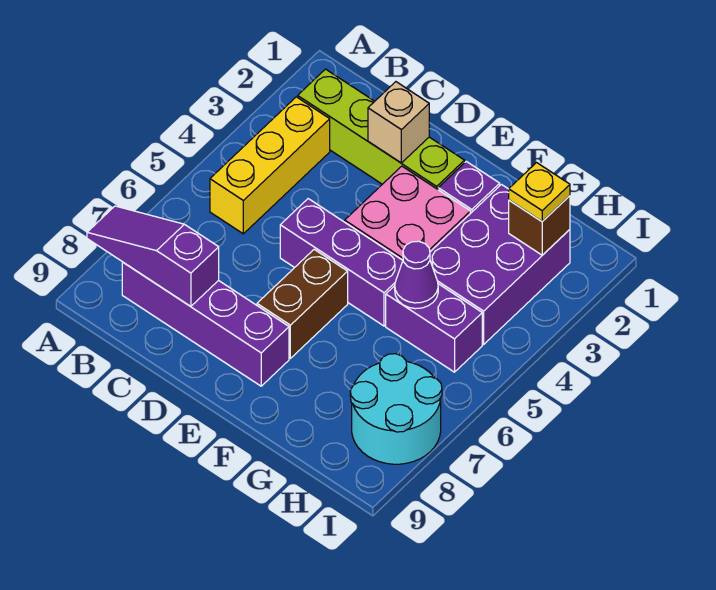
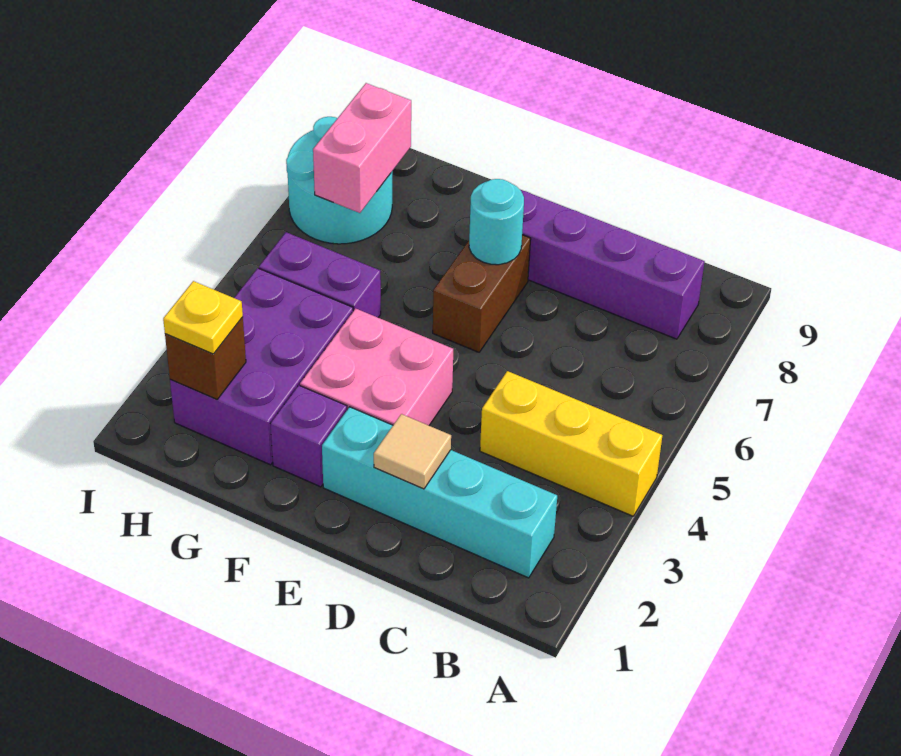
purple slope A8:C8 level 2 top C -> none
lime brick B2:E2 level 1 -> cyan brick B2:E2 level 1
yellow brick B3:B5 level 1 -> yellow brick A4:C4 level 1
tan brick D2 level 2 -> tan tile D2 level 2
purple brick D5:F5 level 1 -> none
none -> cyan round brick E7 level 2
purple cone G5 level 2 -> none
none -> pink brick H7:H8 level 2

